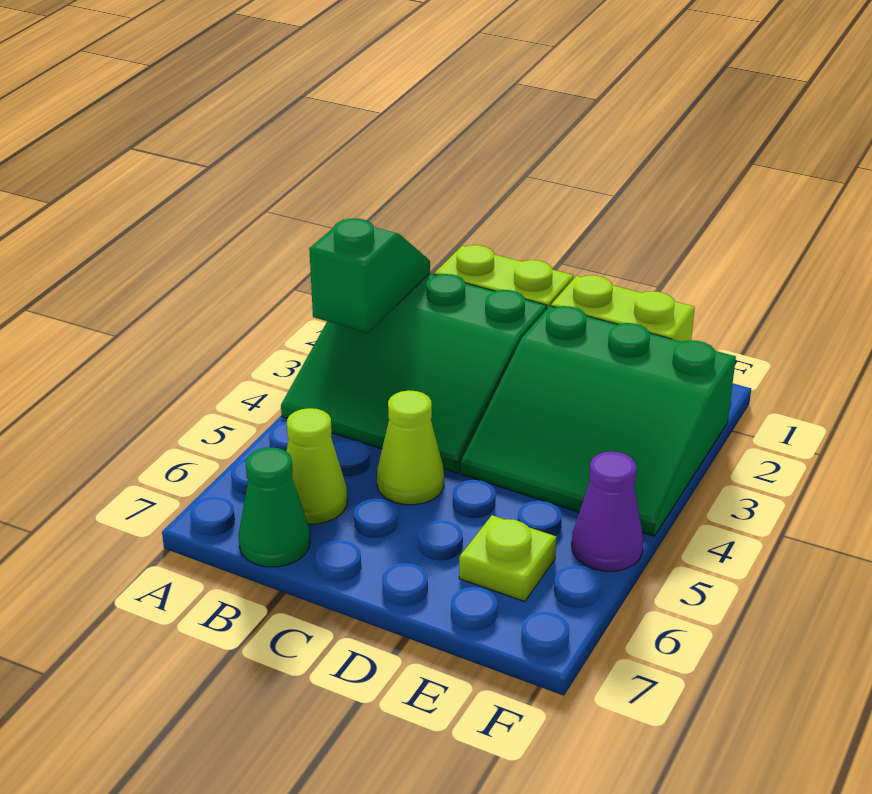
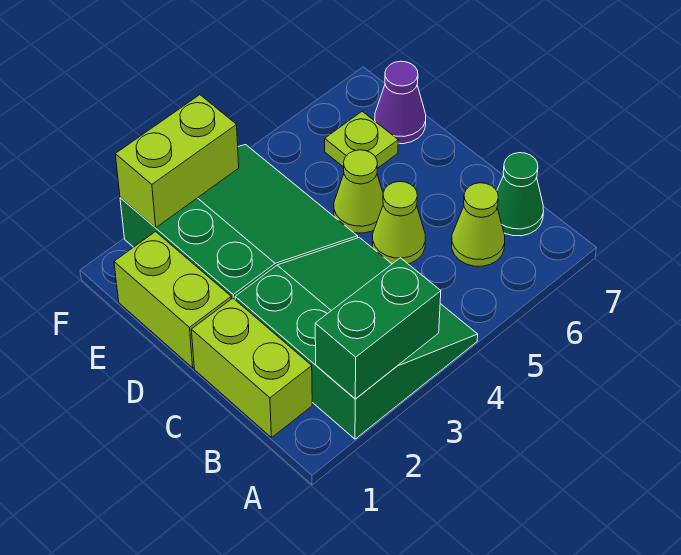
green slope A2:A3 level 2 top 3 -> green brick A2:A3 level 2
none -> lime cone D5 level 1
none -> lime brick F2:F3 level 2
purple cone F5 level 1 -> purple cone E7 level 1

